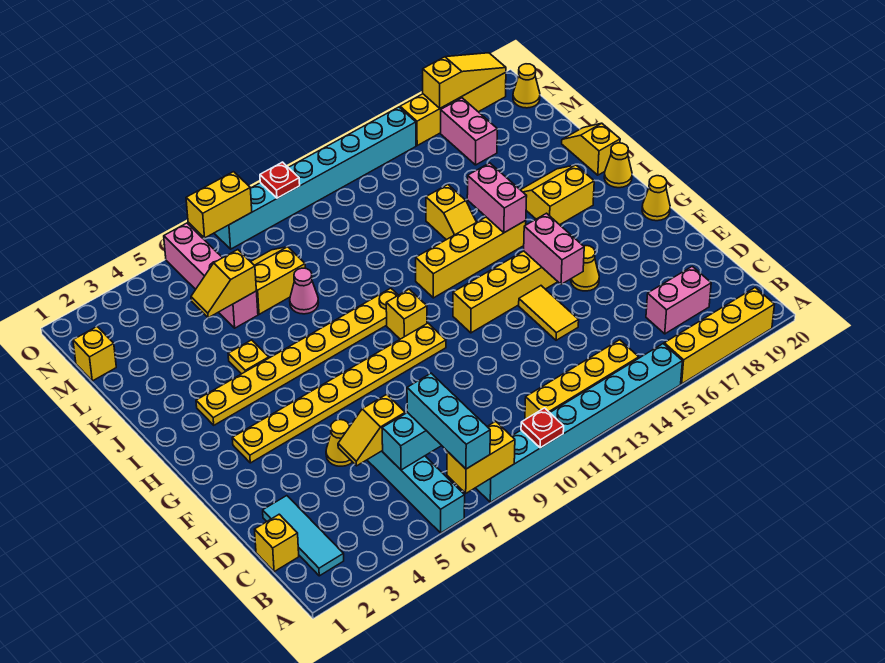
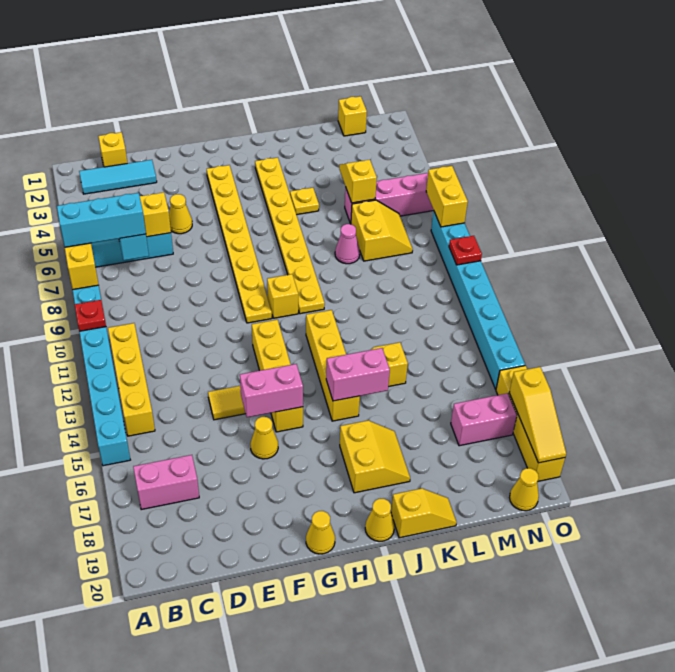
yellow brick A16:A19 level 1 -> none
pink brick C17:C18 level 1 -> pink brick B17:C17 level 1

